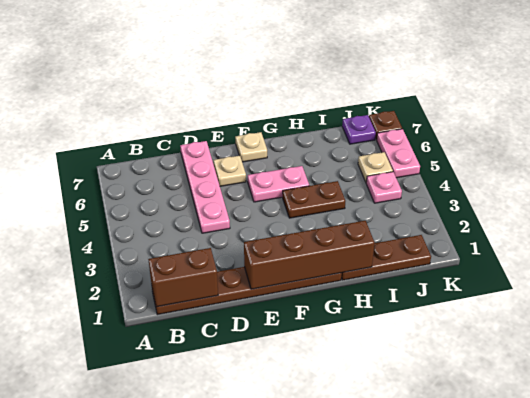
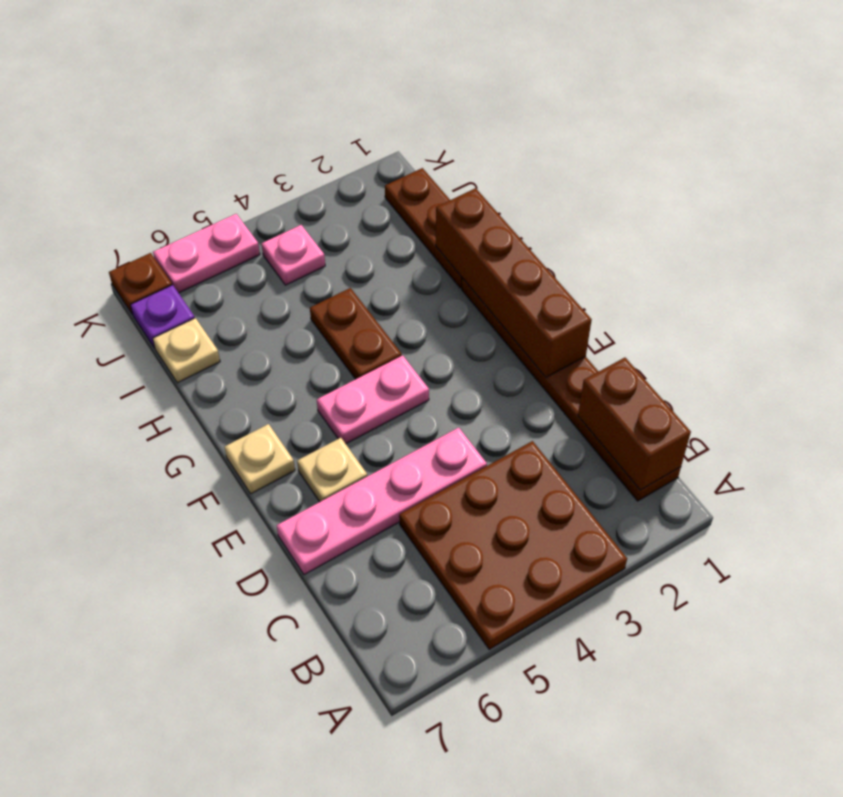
none -> brown plate A3:C5 level 1
pink plate F5:G5 level 1 -> pink plate F4:F5 level 1
tan plate J5 level 1 -> tan plate I7 level 1

